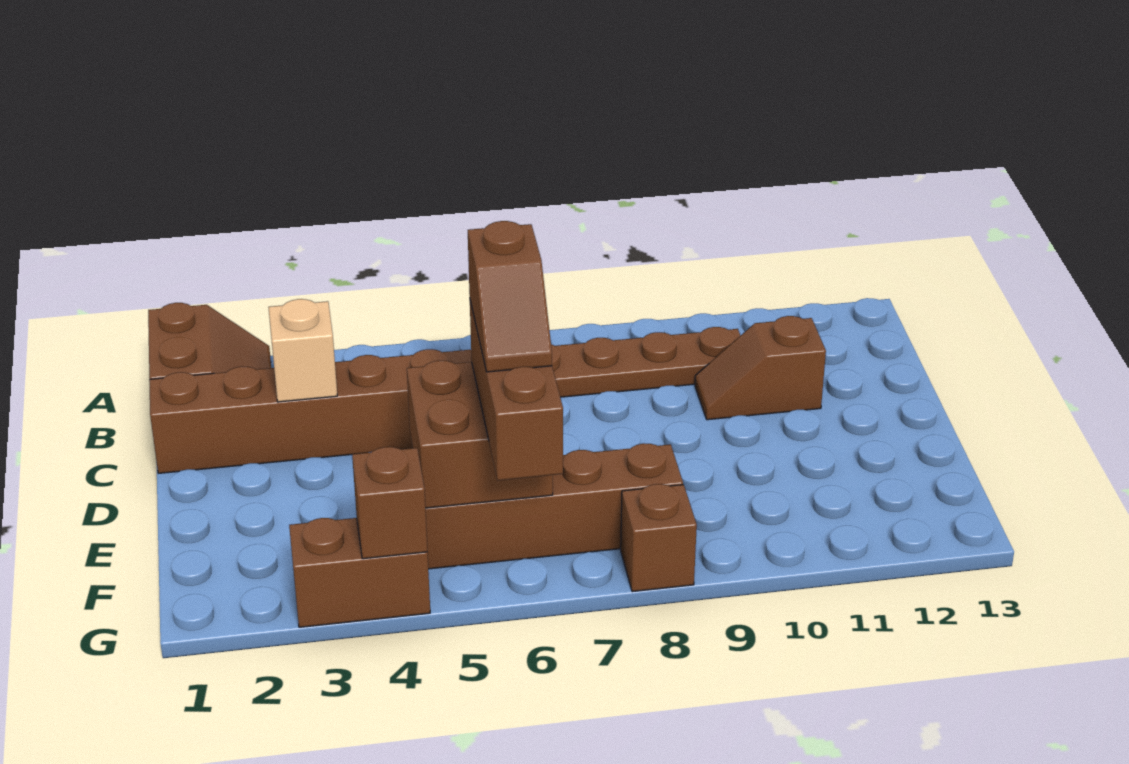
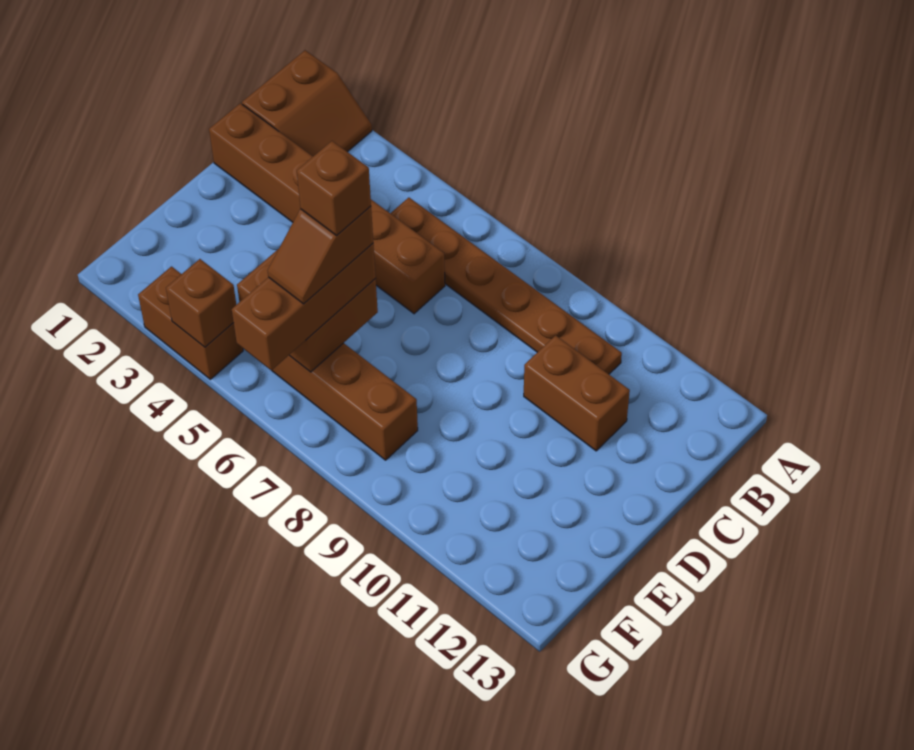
tan brick C3 level 2 -> none
brown slope C10:C11 level 1 top 11 -> brown brick C10:C11 level 1
brown brick G8 level 1 -> brown brick E6 level 5

